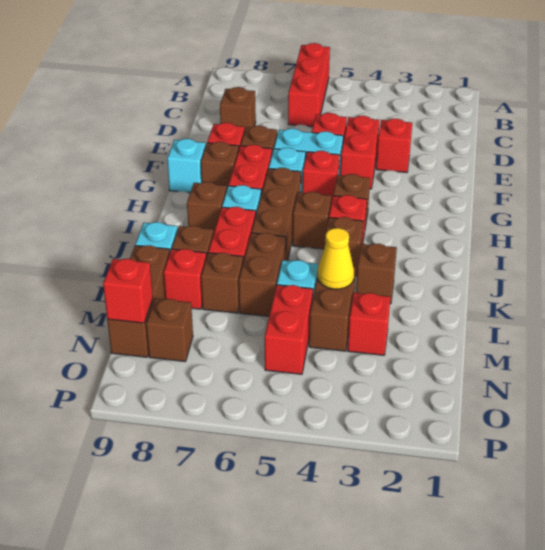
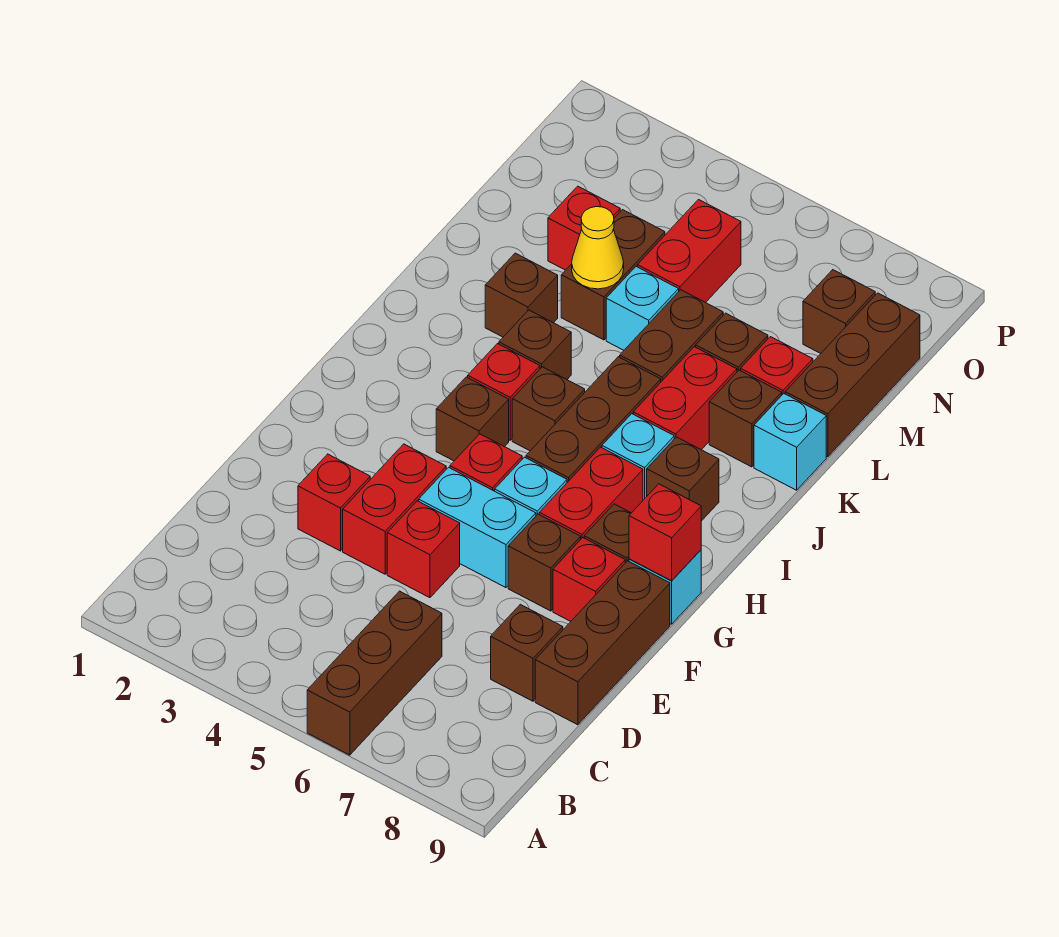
red brick A6:C6 level 1 -> brown brick A6:C6 level 1
none -> brown brick D9:F9 level 1
red brick N9 level 2 -> red brick G9 level 2

